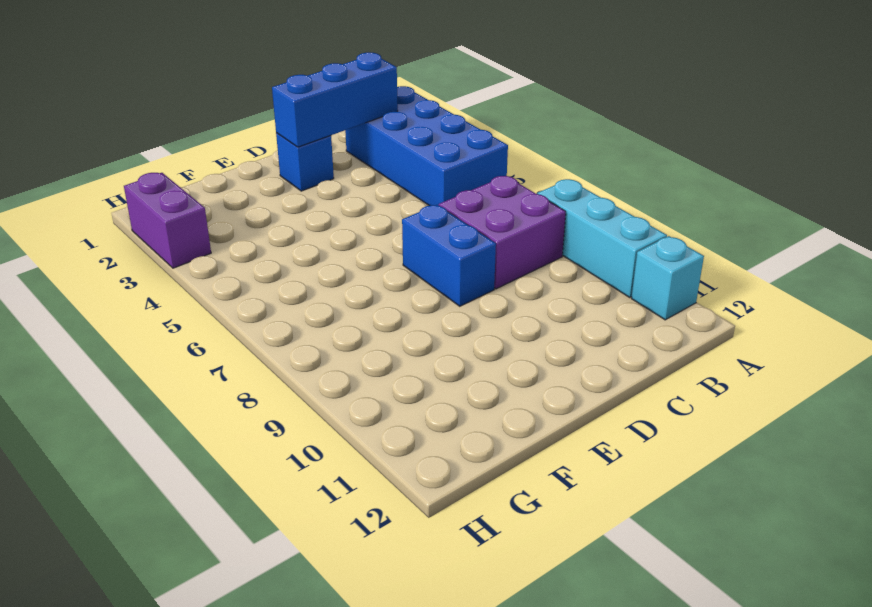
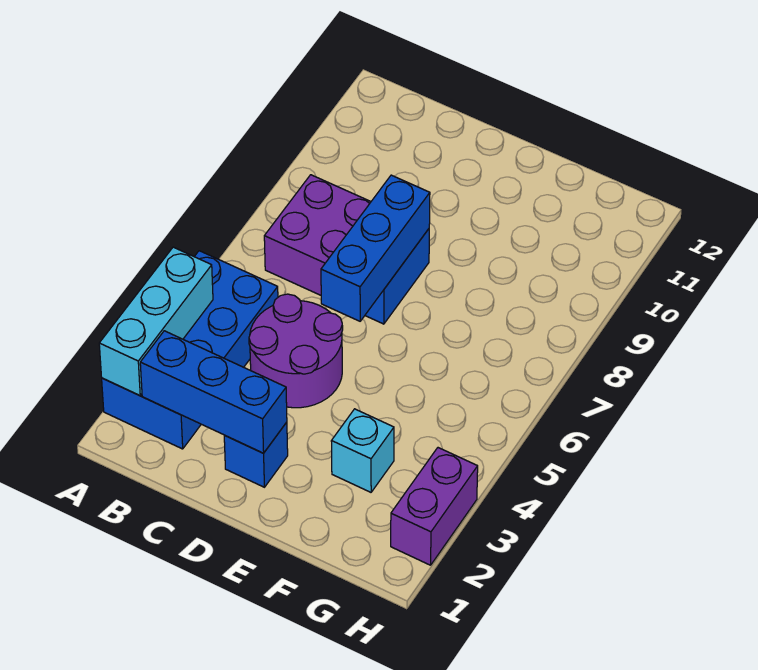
cyan brick A8:A10 level 1 -> cyan brick A2:A4 level 2
cyan brick A11 level 1 -> cyan brick F3 level 1
none -> purple round brick C4:D5 level 1
none -> blue brick D6:D8 level 2

